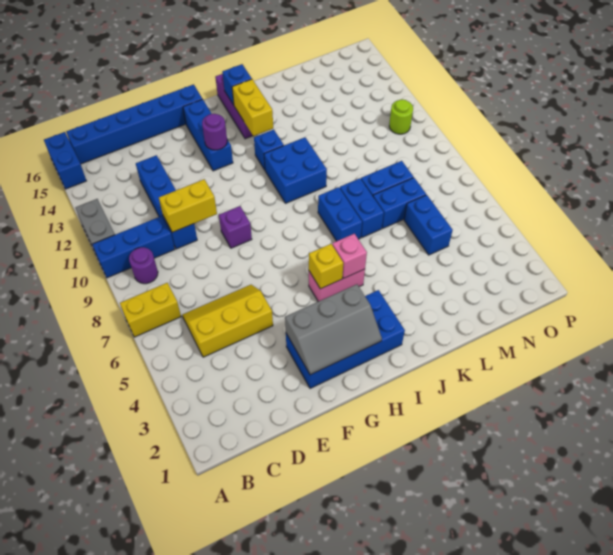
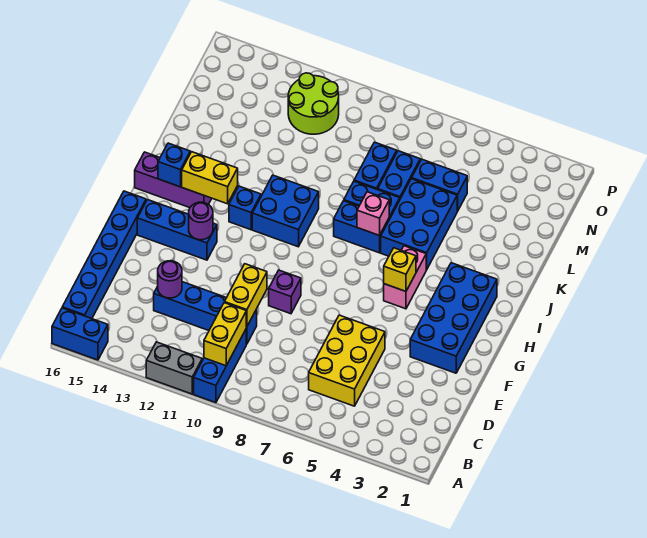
yellow brick A7:B7 level 1 -> yellow brick B10:C10 level 2
purple round brick B9 level 1 -> purple round brick D13 level 2
yellow slope C5:E6 level 1 top 5 -> yellow brick C5:E6 level 1
grey slope F2:H3 level 2 top 3 -> none
pink brick I5 level 2 -> pink brick J7 level 2
none -> blue brick J5:L6 level 1
lime round brick O11 level 1 -> lime round brick N11:O12 level 1

